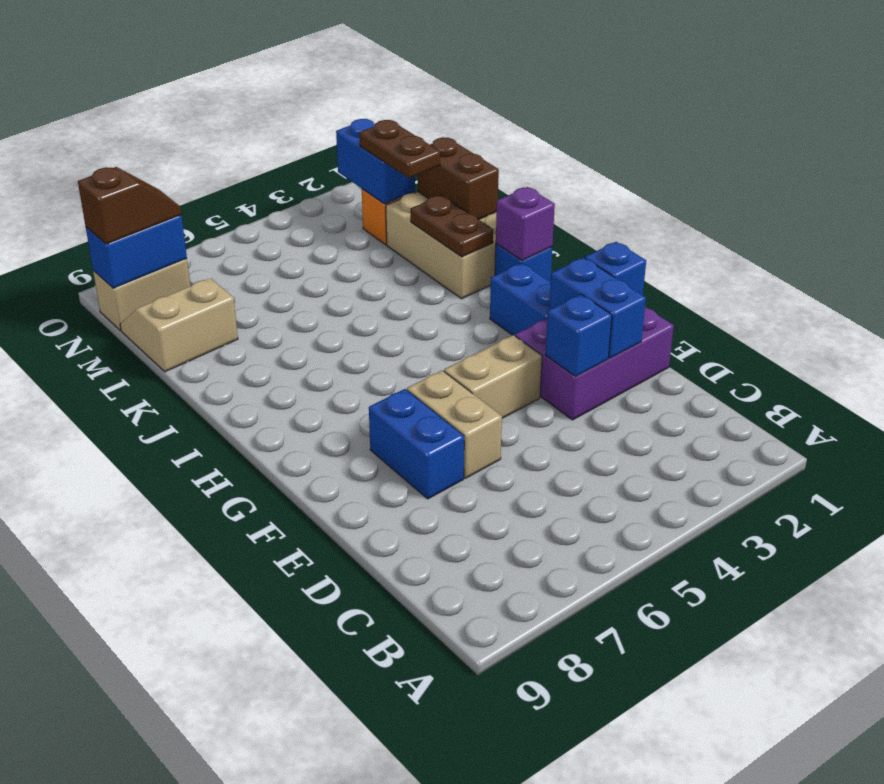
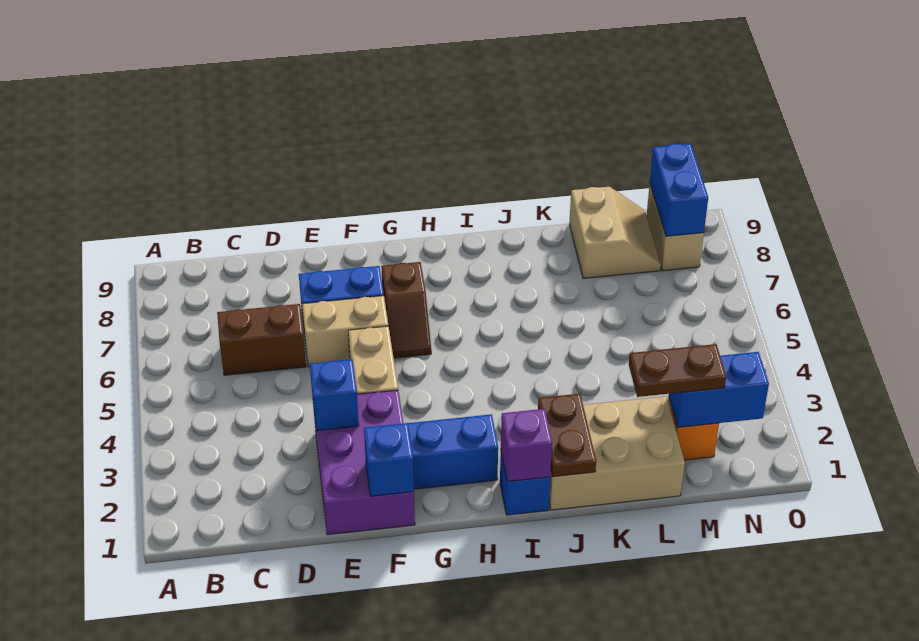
blue brick E2:F2 level 2 -> none
brown plate J2:K2 level 2 -> brown plate J1:J2 level 2
brown brick K1:L1 level 2 -> brown brick C6:D6 level 1
brown slope N8:N9 level 3 top 9 -> brown slope G6:G7 level 1 top 7

